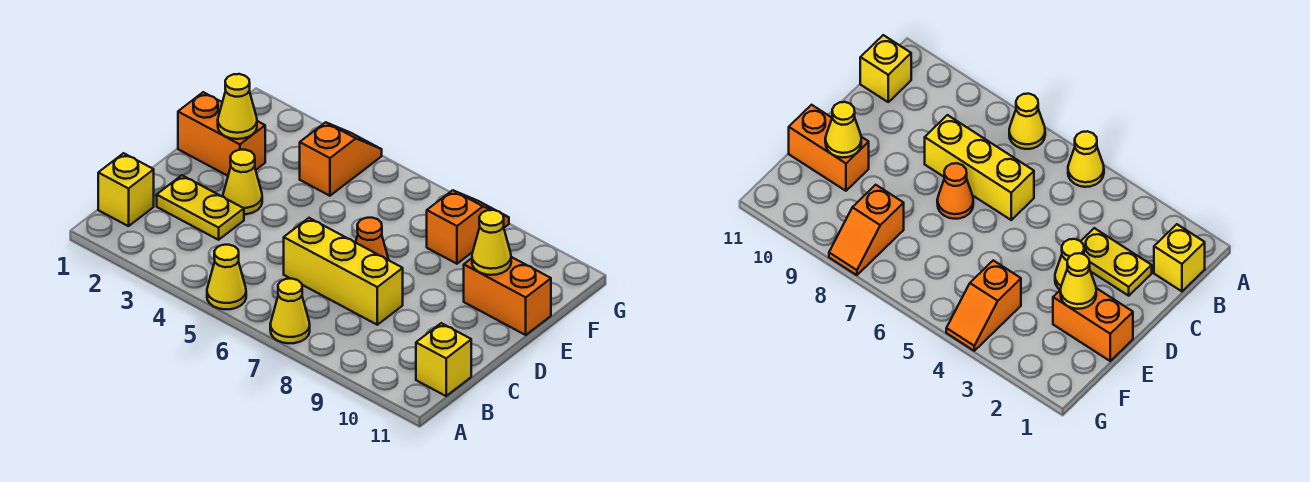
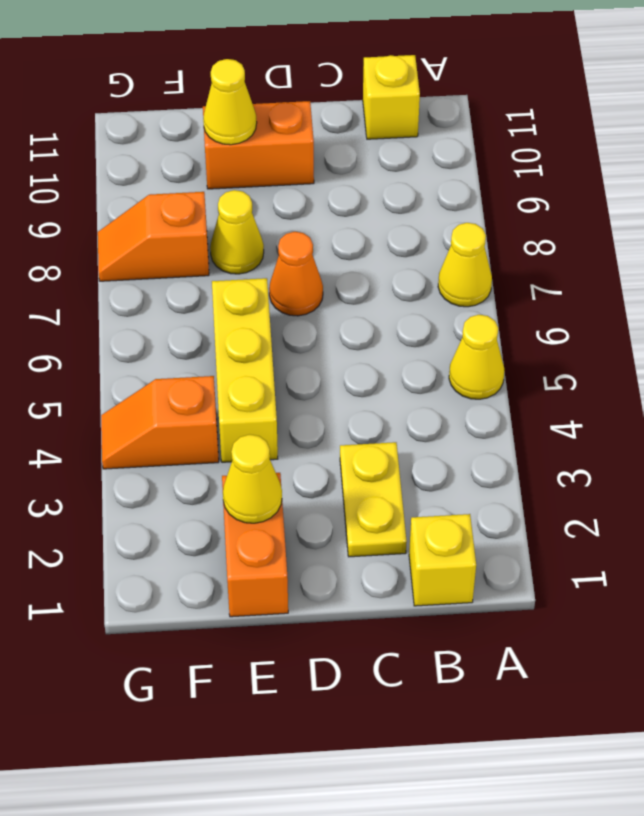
yellow brick C6:C8 level 1 -> yellow brick E4:E6 level 1
yellow cone D3 level 1 -> yellow cone E8 level 1
orange brick E10:E11 level 1 -> orange brick D10:E10 level 1

